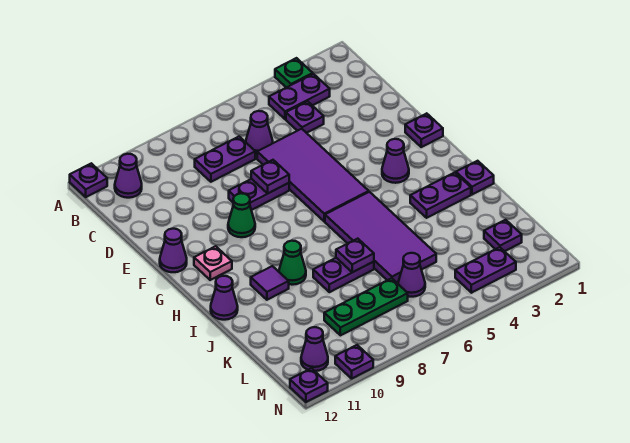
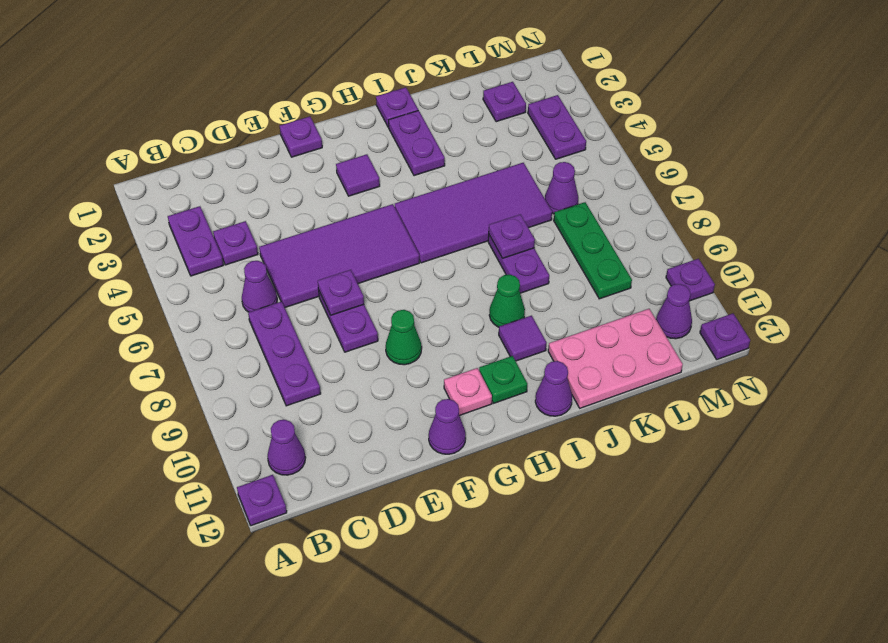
green plate A3 level 1 -> green plate H11 level 1
purple plate C7:C8 level 1 -> purple plate C7:C9 level 1
purple cone G3 level 1 -> purple tile G3 level 1
none -> pink plate J11:L12 level 1

